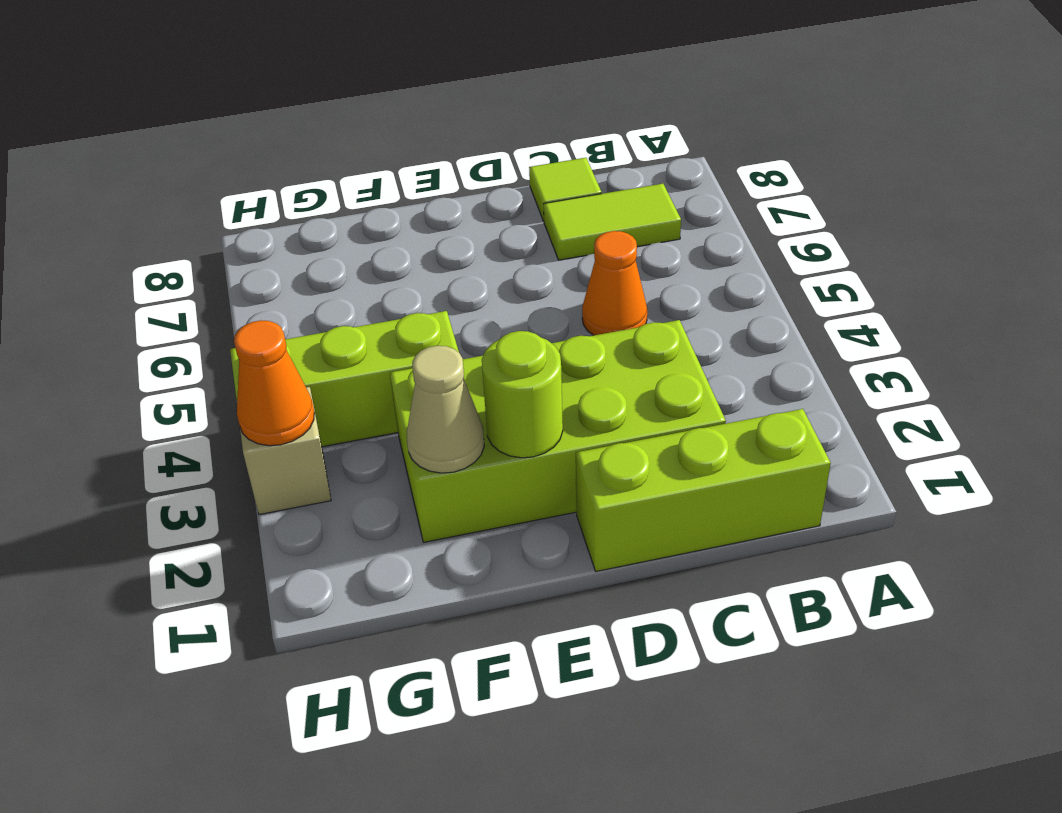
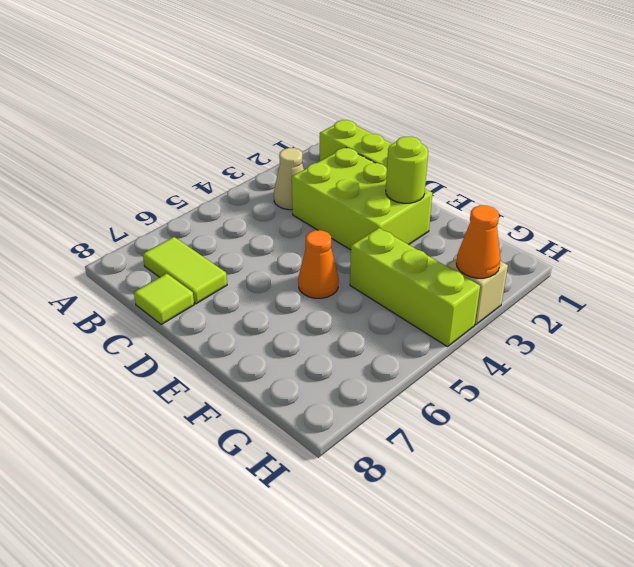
lime brick C2:F3 level 1 -> lime brick C2:E3 level 1
orange cone C5 level 1 -> orange cone E5 level 1
tan cone F2 level 2 -> tan cone B3 level 1

